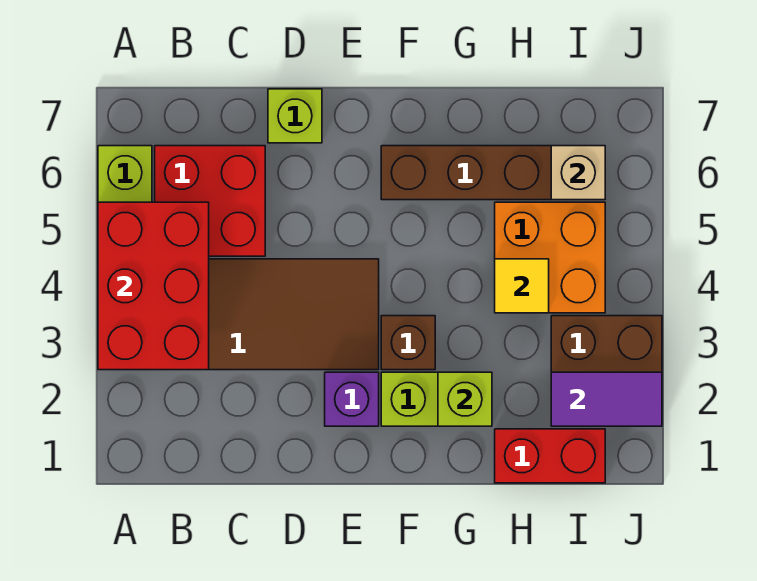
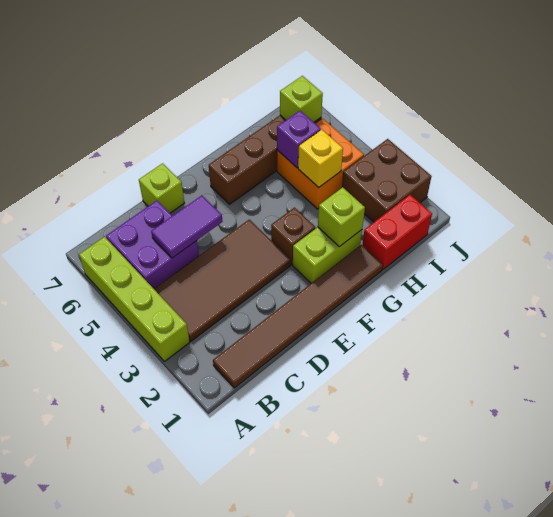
red brick A3:B5 level 2 -> none
none -> brown tile B1:G1 level 1
red brick B5:C6 level 1 -> purple brick B5:C6 level 1
purple brick E2 level 1 -> purple brick H5 level 2
yellow tile H4 level 2 -> yellow brick H4 level 2
purple tile I2:J2 level 2 -> purple tile C5:D5 level 2
tan brick I6 level 2 -> lime brick I6 level 2

